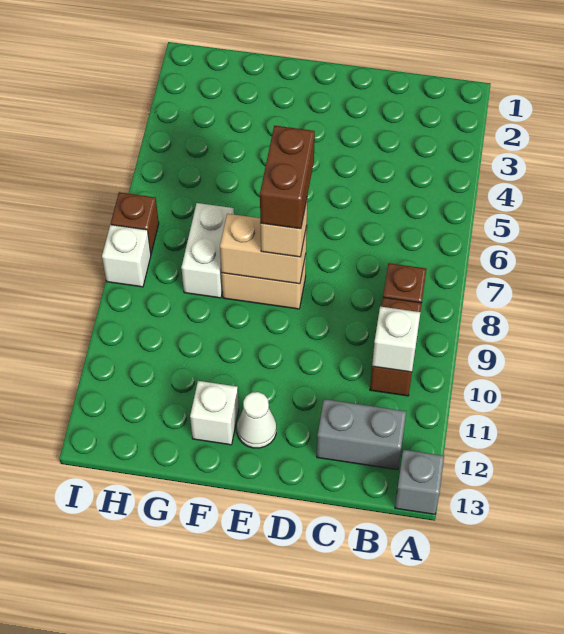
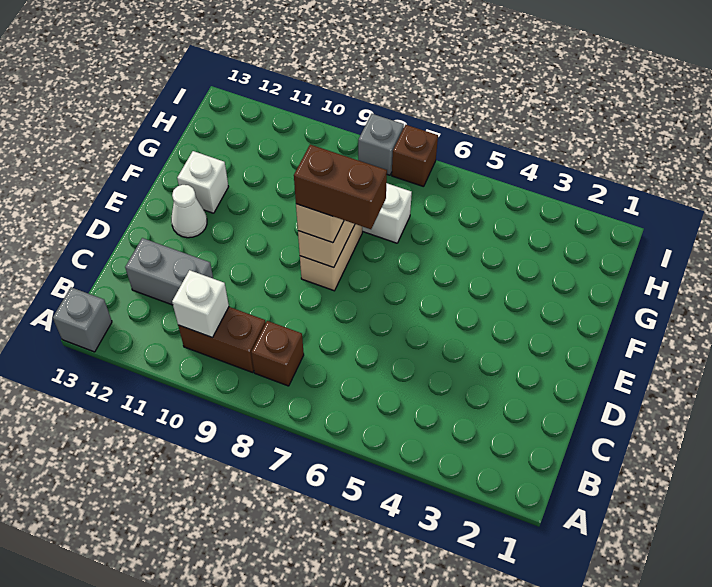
grey brick B12:C12 level 1 -> grey brick C11:C12 level 1
white brick I8 level 1 -> grey brick I8 level 1

